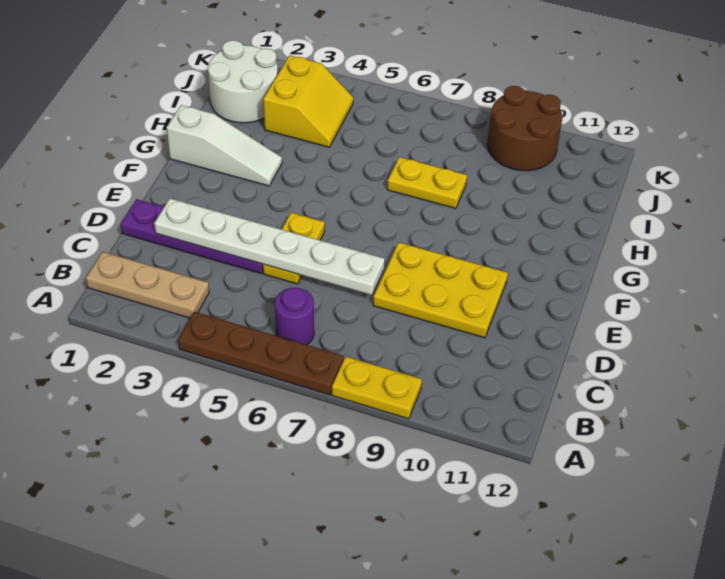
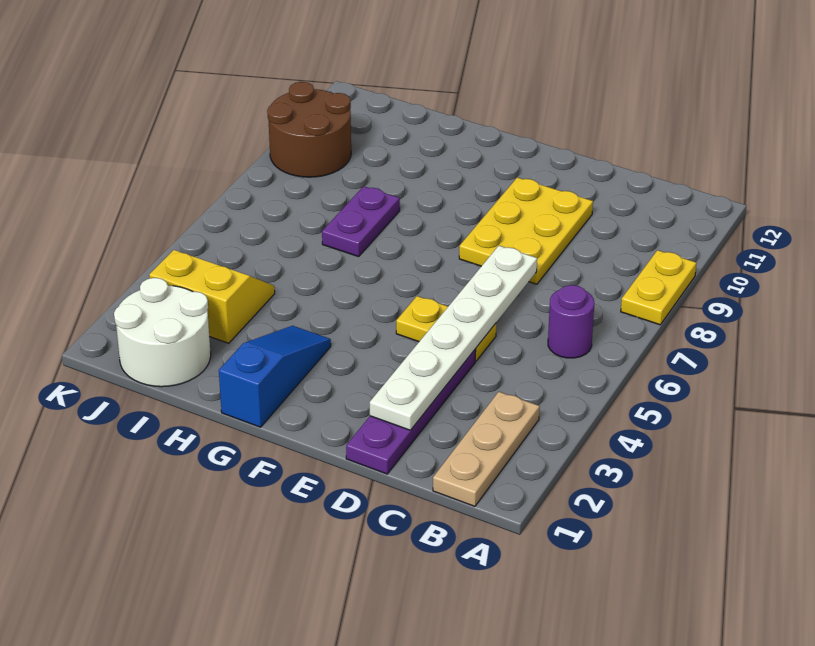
brown plate A4:A7 level 1 -> none
white slope G1:G3 level 1 top 1 -> blue slope G1:G3 level 1 top 1
yellow plate H7:H8 level 1 -> purple plate H7:H8 level 1

